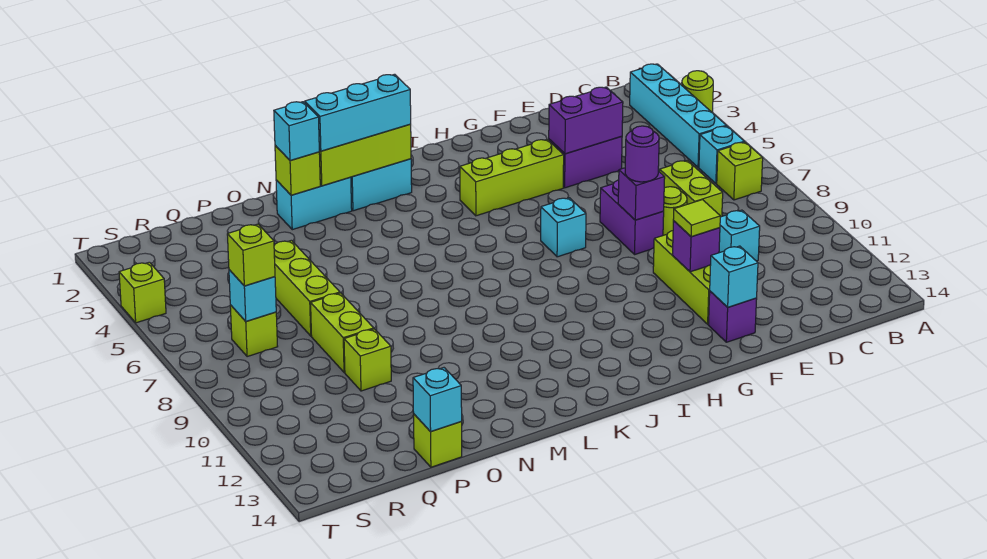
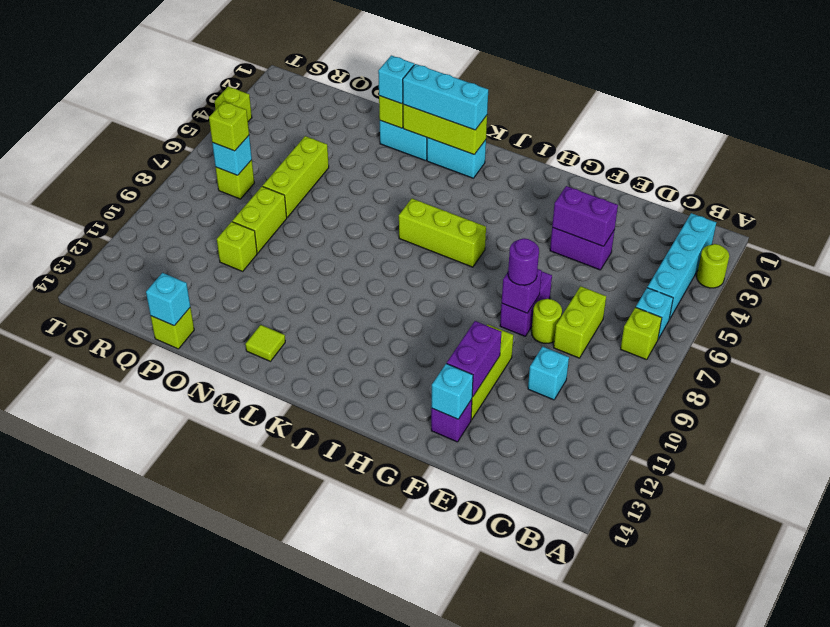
purple brick F11 level 2 -> purple brick F11:F12 level 2
lime tile F11 level 3 -> lime tile M13 level 1
lime brick G4:I4 level 1 -> lime brick I6:K6 level 1
cyan brick H7 level 1 -> none

